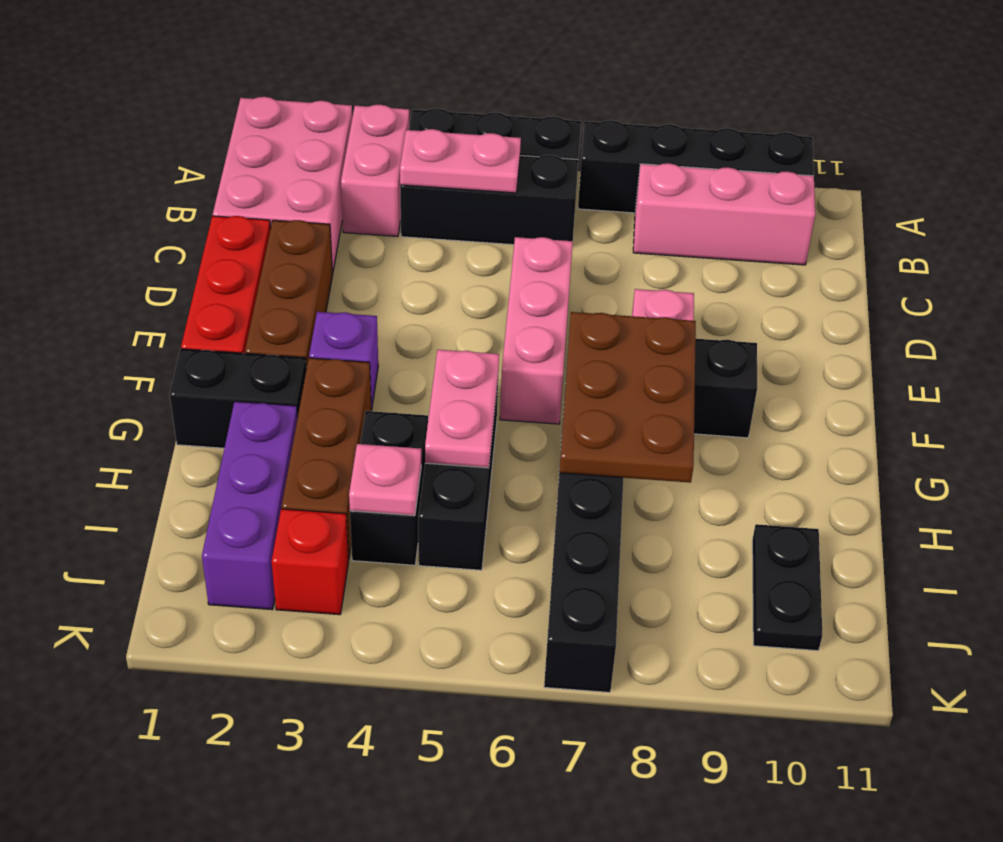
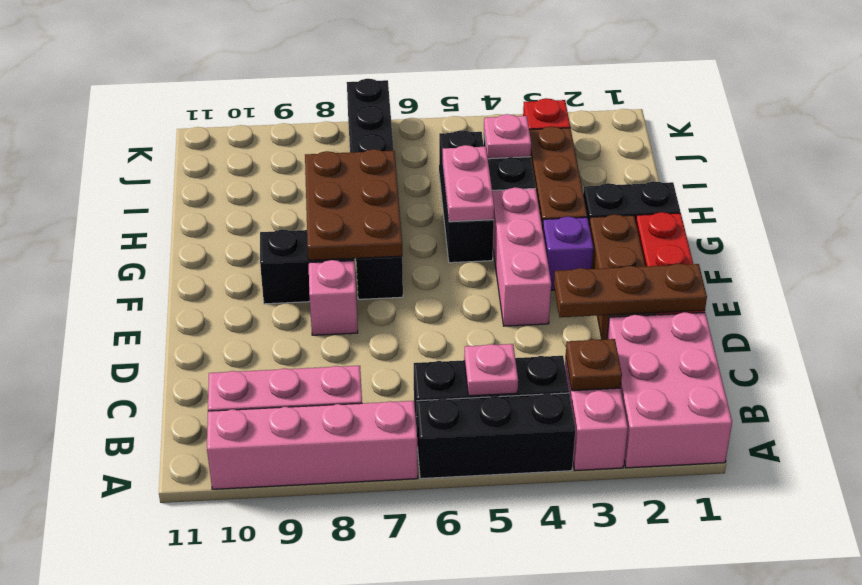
black brick A7:A10 level 1 -> pink brick A7:A10 level 1
none -> brown plate B3 level 2
pink plate B4:B5 level 2 -> pink plate B5 level 2
none -> brown plate D1:D3 level 2
pink brick D6:F6 level 1 -> pink brick E4:G4 level 1
purple brick H2:J2 level 1 -> none
black plate I10:J10 level 1 -> none

